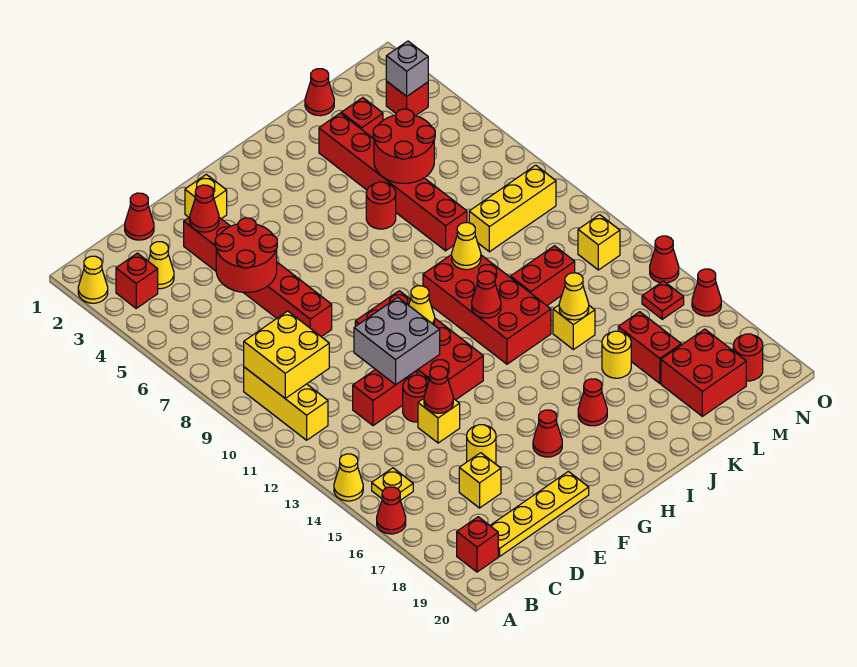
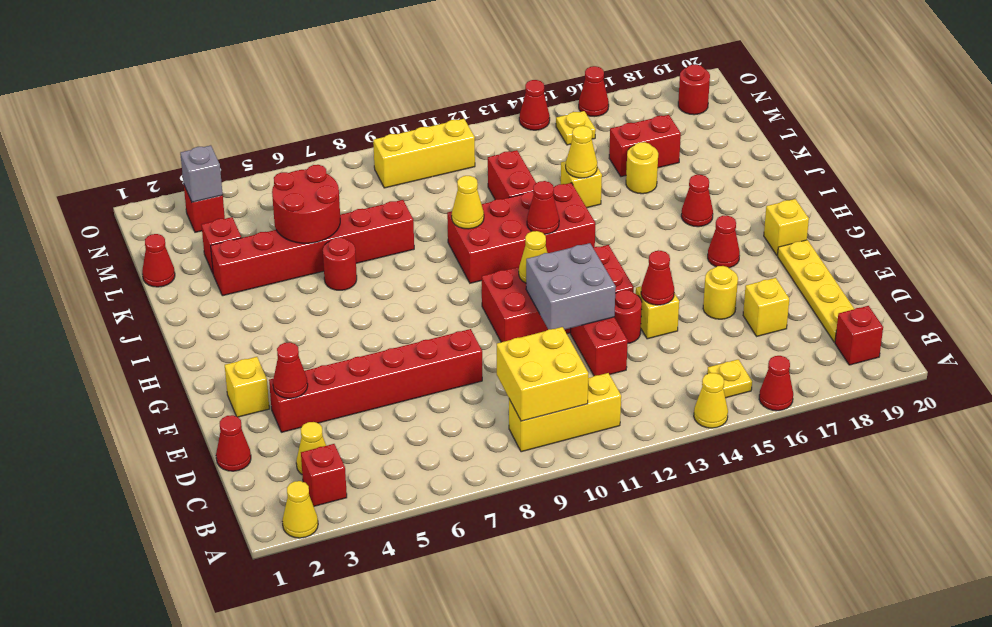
red round brick D5:E6 level 2 -> none
yellow brick L9:N9 level 1 -> yellow brick N9:N11 level 1
red brick L18:M19 level 1 -> none
yellow brick N12 level 1 -> yellow brick G19 level 1
red plate N15 level 1 -> yellow plate N15 level 1

